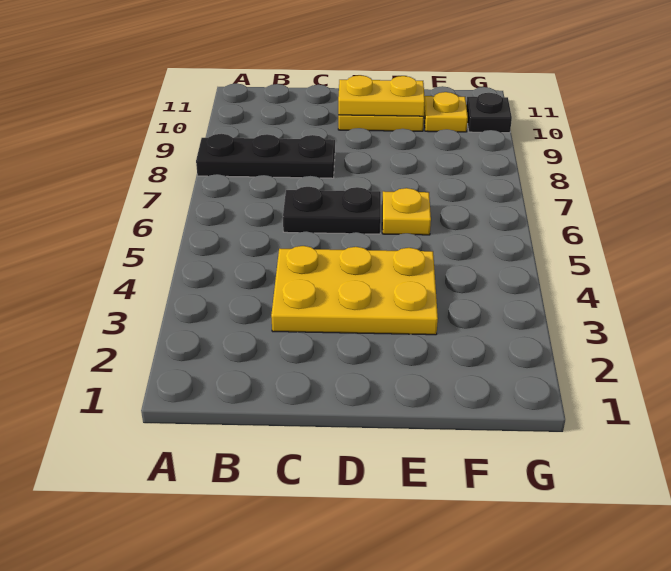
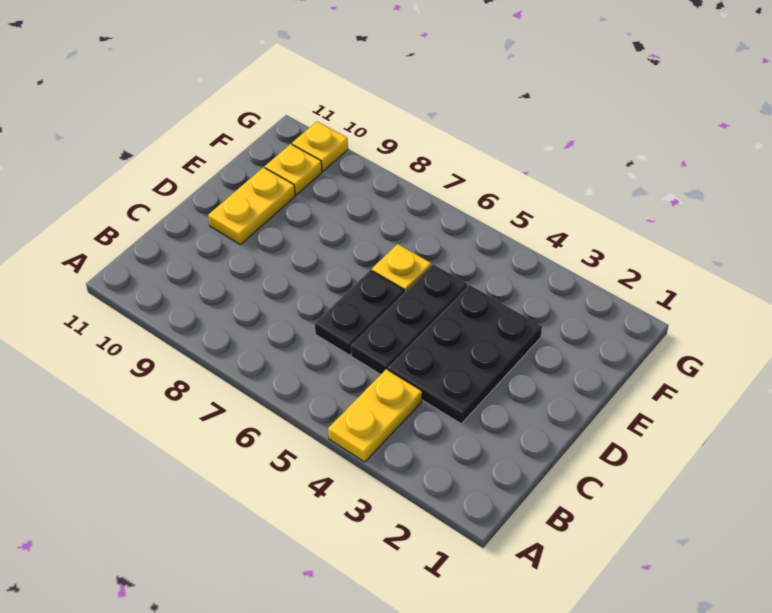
black plate A8:C8 level 1 -> black plate C5:E5 level 1
yellow plate C3:E4 level 1 -> black plate C3:E4 level 1
yellow plate D10:E10 level 2 -> yellow plate A4:B4 level 1
black plate G10 level 1 -> yellow plate G10 level 1

